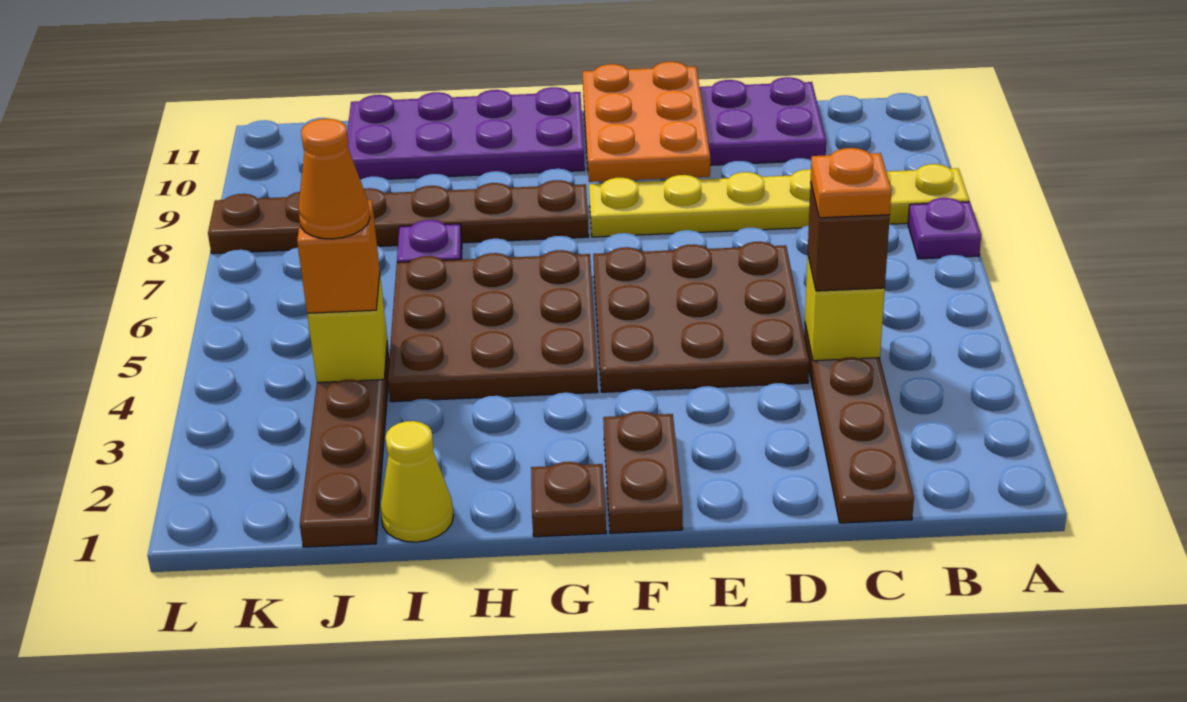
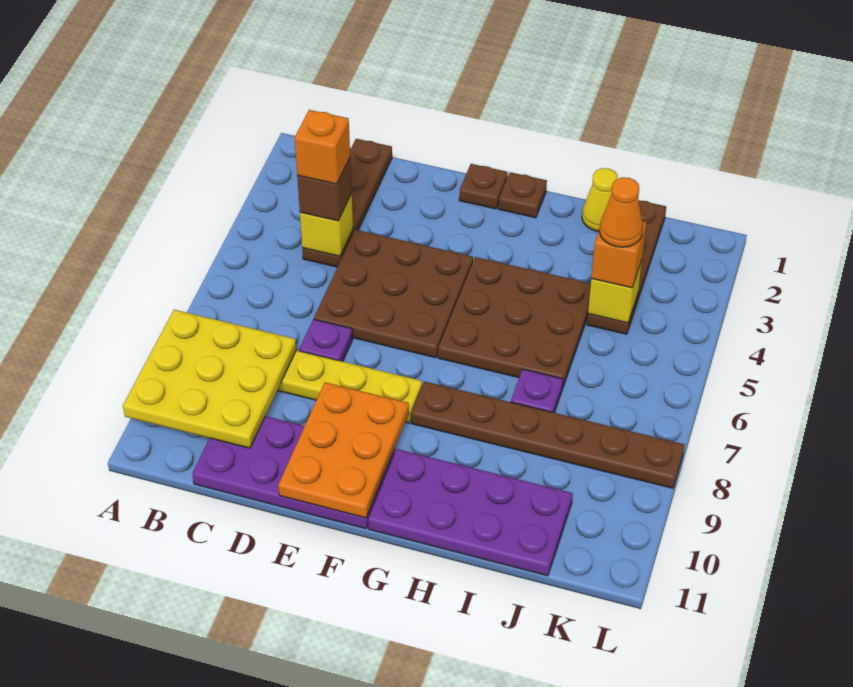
purple plate A7 level 1 -> purple plate D7 level 1
none -> yellow plate A8:C10 level 2
orange plate C4 level 4 -> orange brick C4 level 4
brown plate F1:F2 level 1 -> brown plate F1 level 1

